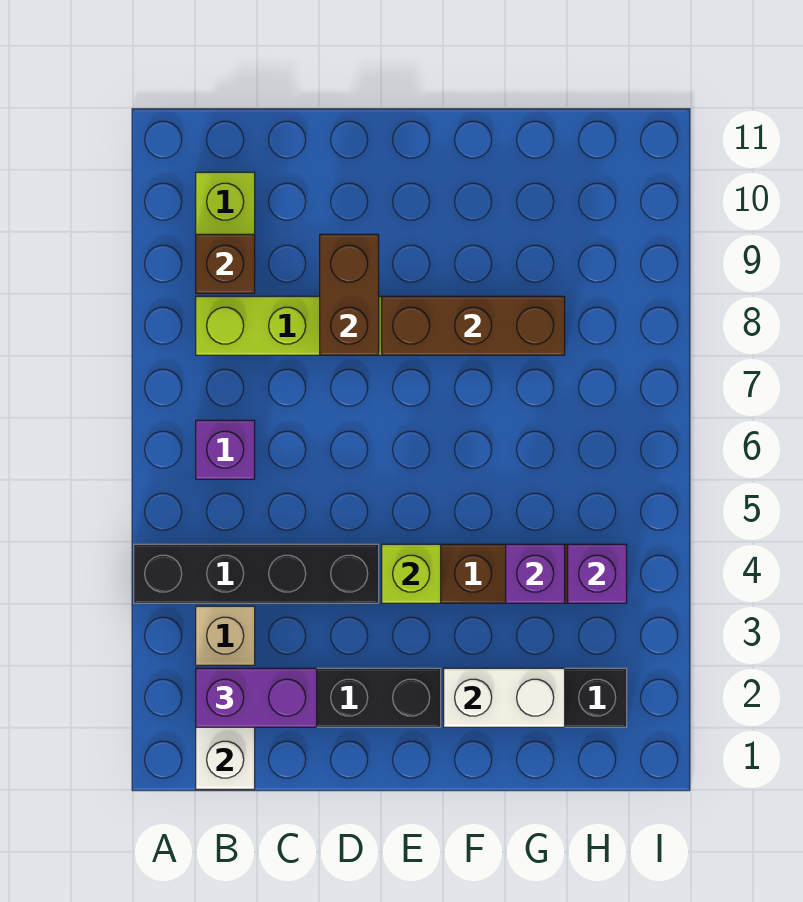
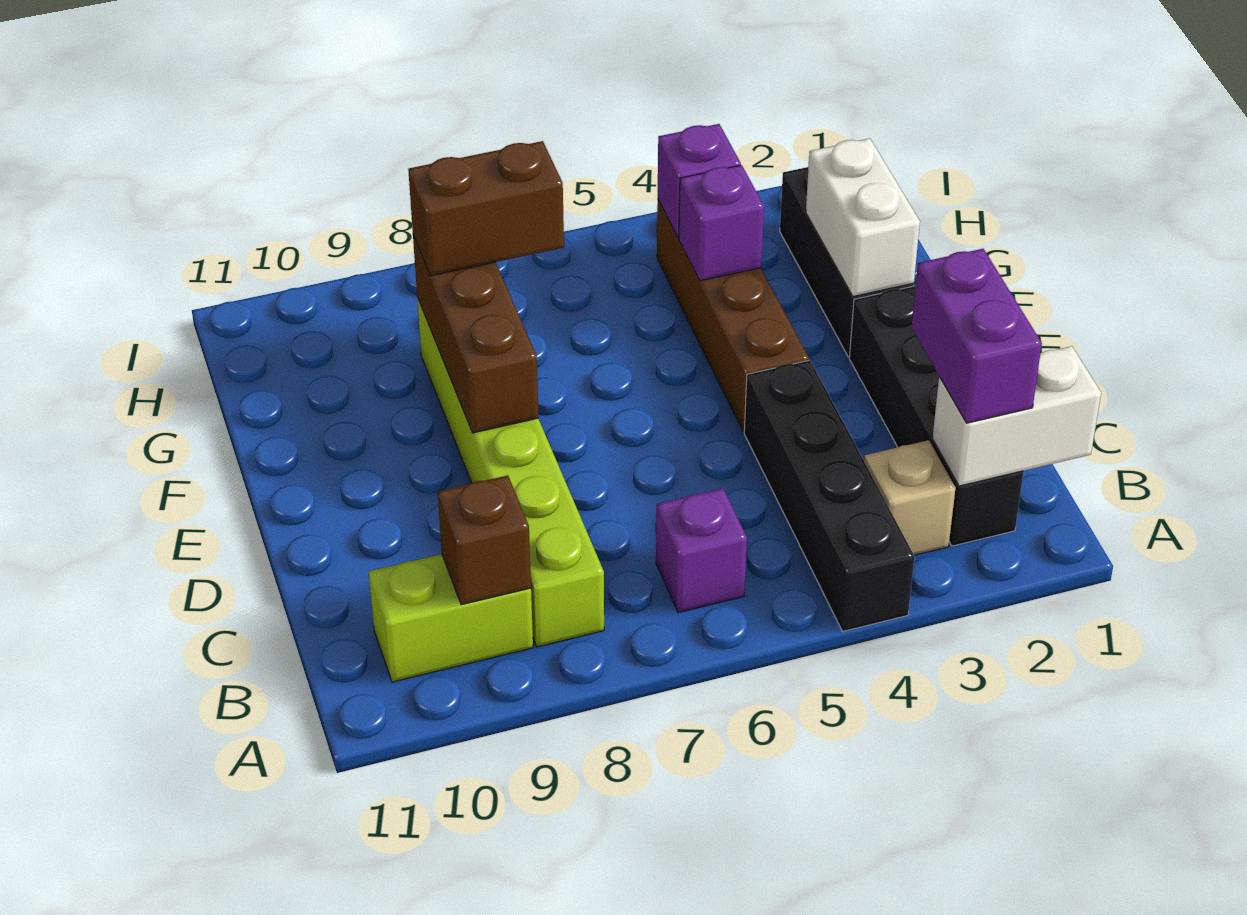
brown brick D8:D9 level 2 -> brown brick G7:G8 level 3
lime brick E4 level 2 -> none

